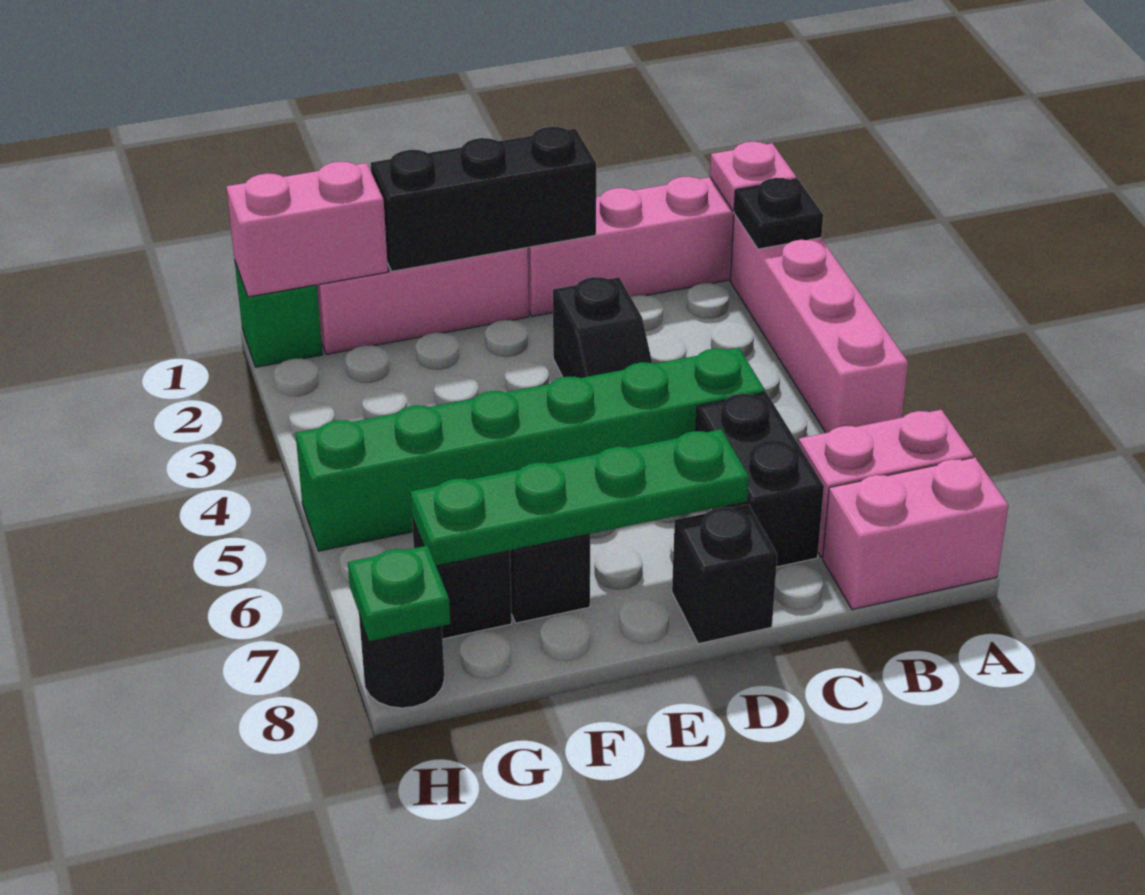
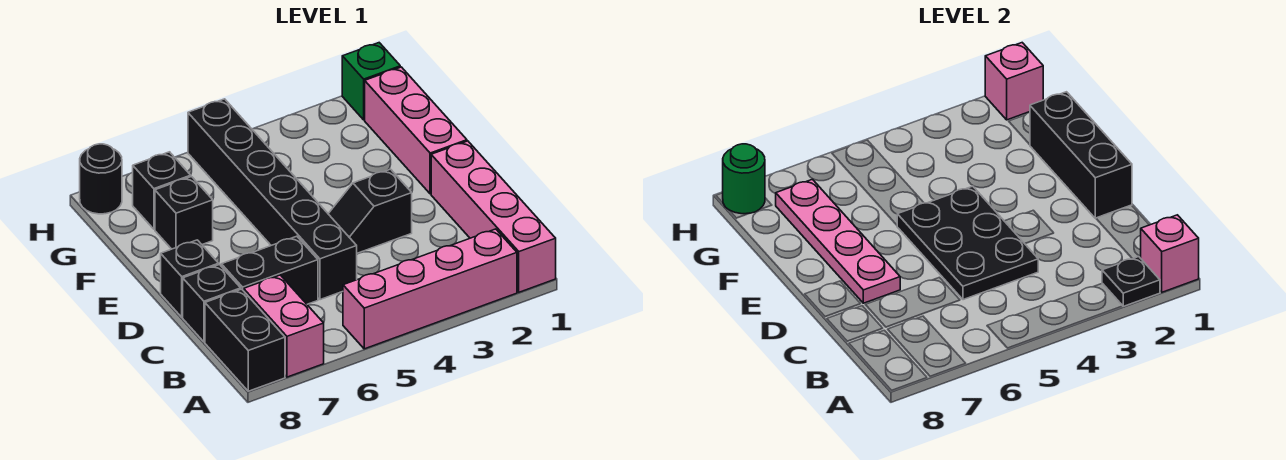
pink plate A1 level 2 -> pink brick A1 level 2
pink brick A8:B8 level 1 -> black brick A8:B8 level 1
none -> black plate C4:E5 level 2
green brick C5:H5 level 1 -> black brick C5:H5 level 1
none -> black brick C8 level 1
green plate D7:G7 level 2 -> pink plate D7:G7 level 2
pink brick G1:H1 level 2 -> pink brick H1 level 2
green plate H8 level 2 -> green round brick H8 level 2

